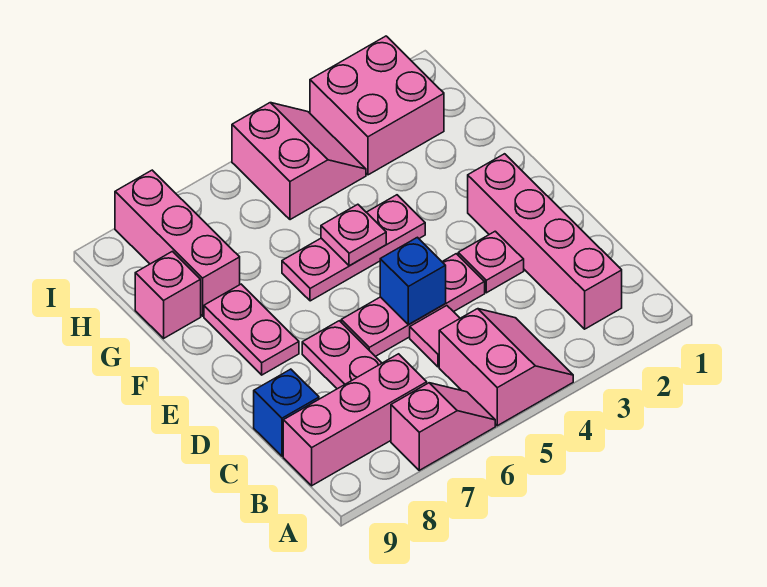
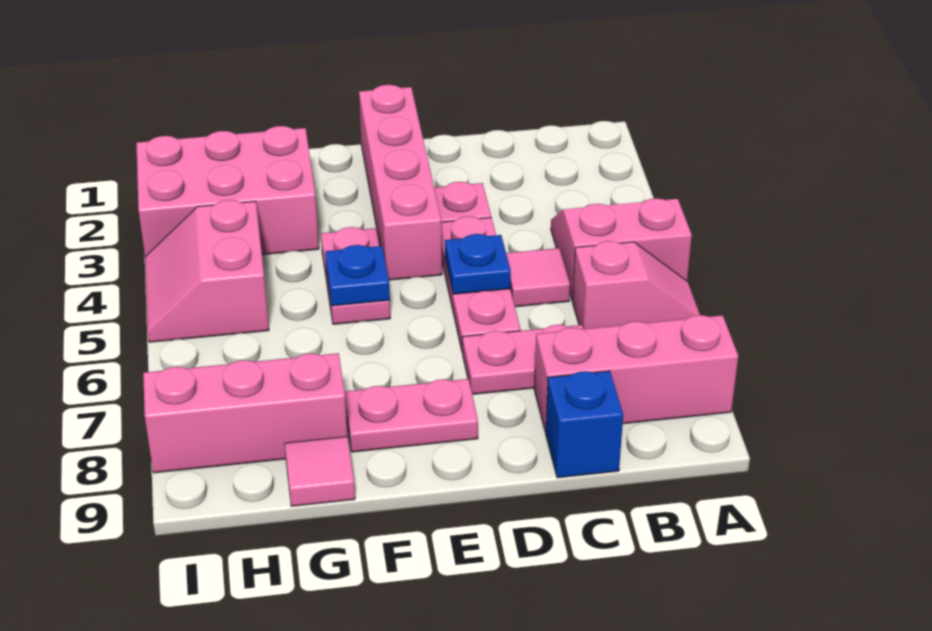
pink slope A6:A7 level 1 top 7 -> pink slope A6:B6 level 1 top B
pink brick B2:E2 level 1 -> pink brick E1:E4 level 1
pink brick B7:B9 level 1 -> pink brick A8:C8 level 1
blue brick D5 level 2 -> blue plate D5 level 2
pink plate F4:F6 level 1 -> pink plate F4:F5 level 1
pink plate F5 level 2 -> blue plate F5 level 2
pink brick G9 level 1 -> pink tile G9 level 1
pink brick H2:I3 level 1 -> pink brick G2:I3 level 1
pink slope H4:I5 level 1 top 5 -> pink slope H4:I5 level 1 top H

